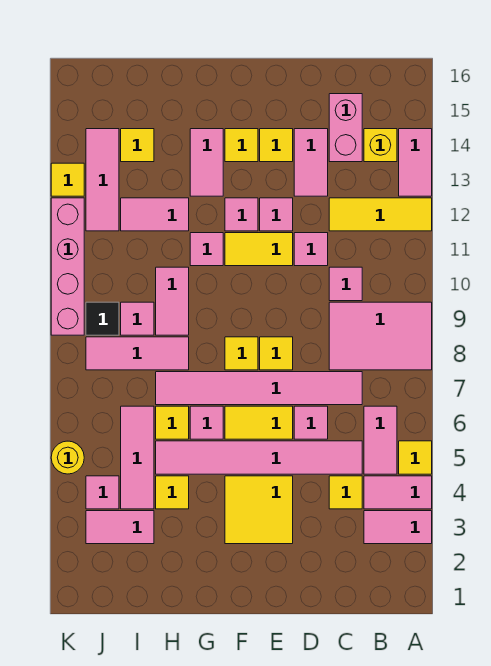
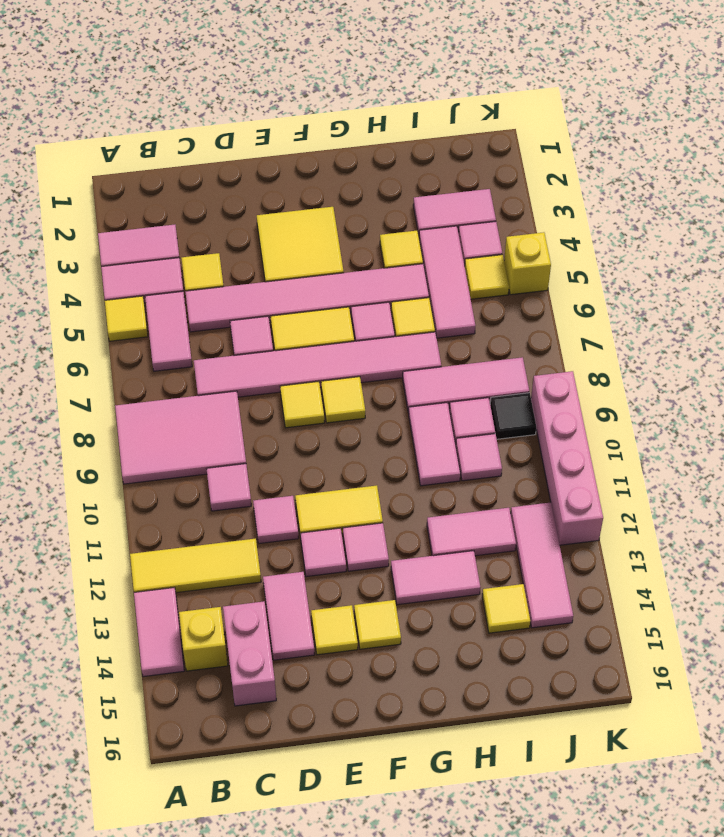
pink tile G11 level 1 -> pink tile I10 level 1
pink tile G13:G14 level 1 -> pink tile G13:H13 level 1
yellow round brick K5 level 1 -> yellow brick K5 level 1
yellow tile K13 level 1 -> yellow tile J5 level 1

